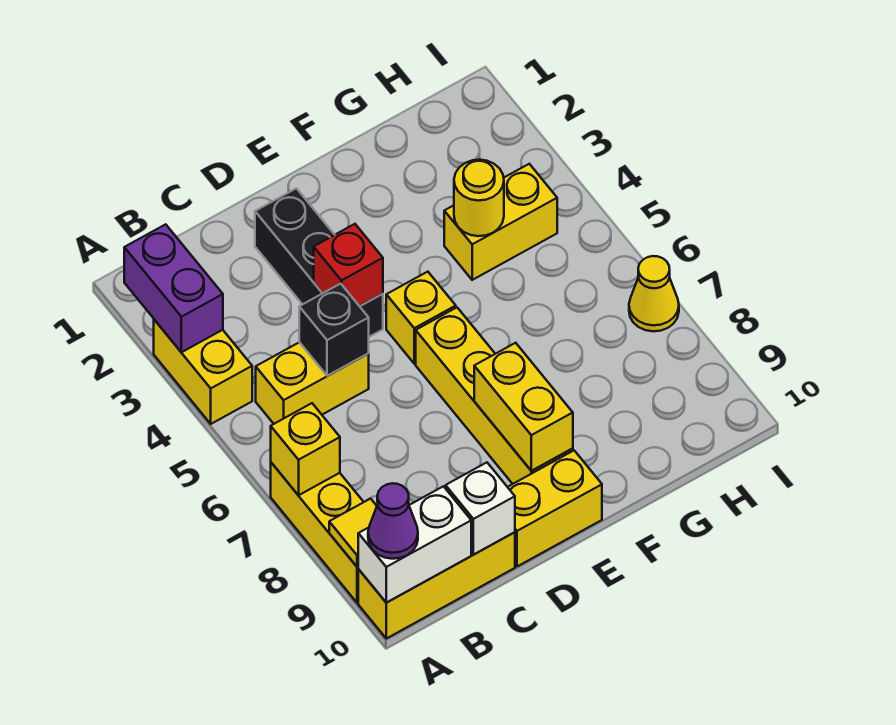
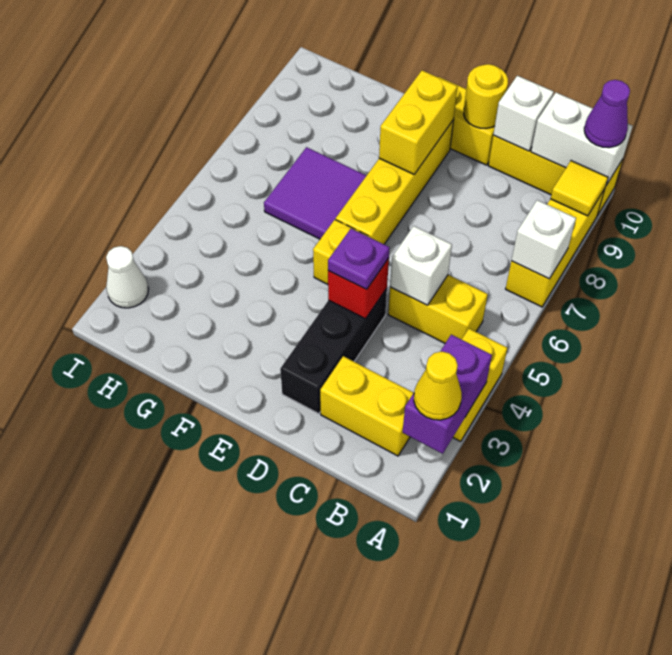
yellow brick A7 level 2 -> white brick A7 level 2
black brick C5 level 2 -> white brick C5 level 2
none -> purple plate D4 level 3
none -> purple tile F6:G7 level 1
yellow brick G4:H4 level 1 -> yellow brick B2:C2 level 1
yellow round brick G4 level 2 -> yellow round brick D10 level 2
none -> white cone I2 level 1
yellow cone I7 level 1 -> yellow cone A2 level 3

